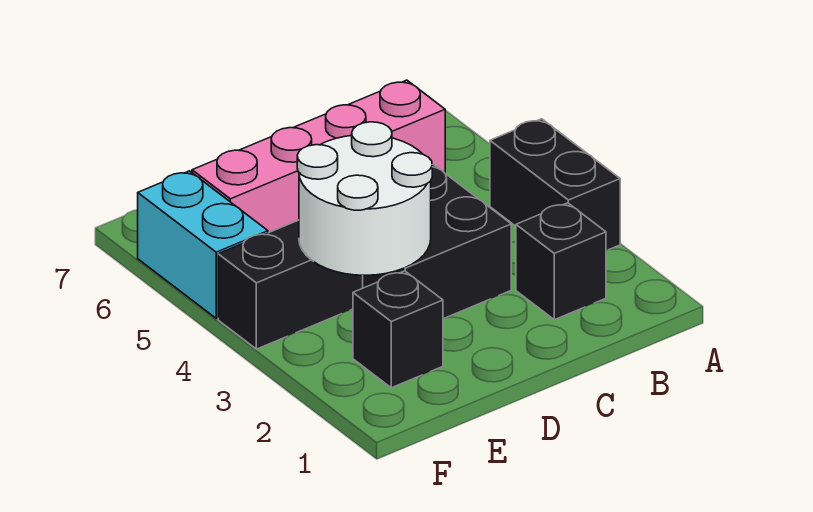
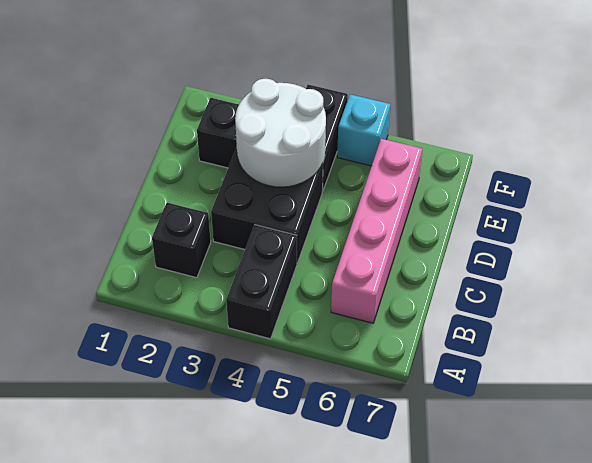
black brick A3:A4 level 1 -> black brick A4:B4 level 1
cyan brick F5:F6 level 1 -> cyan brick F5 level 1

